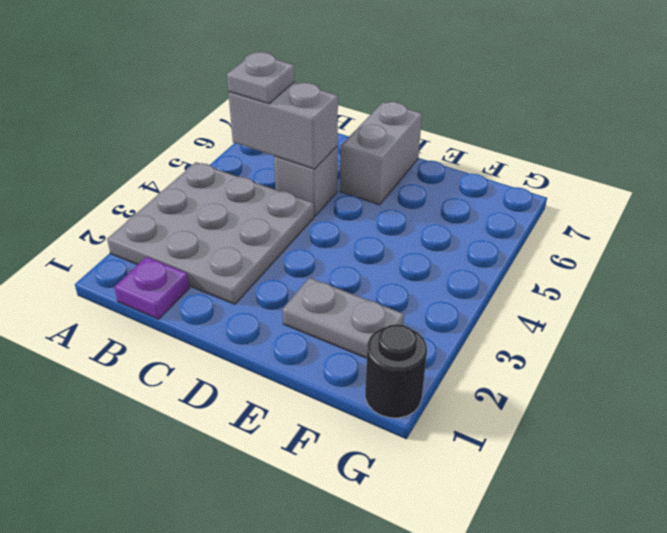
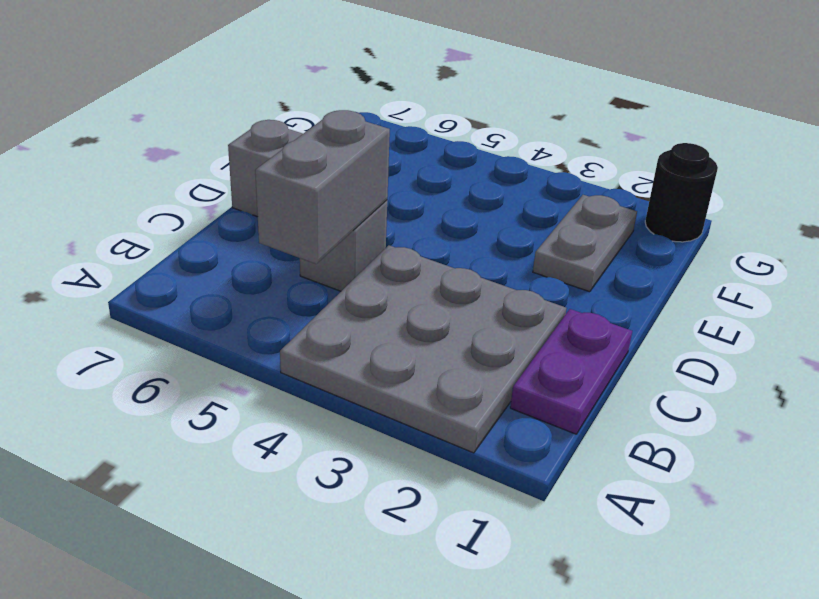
purple plate B1 level 1 -> purple plate B1:C1 level 1
grey plate B5 level 3 -> none

